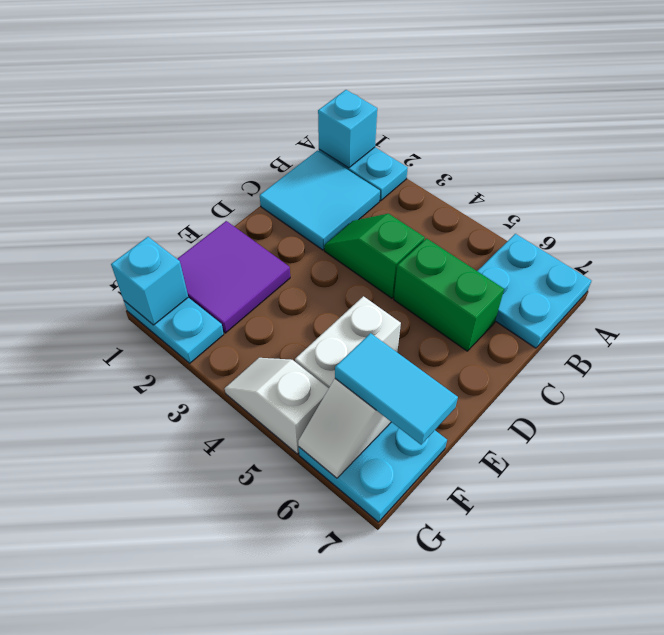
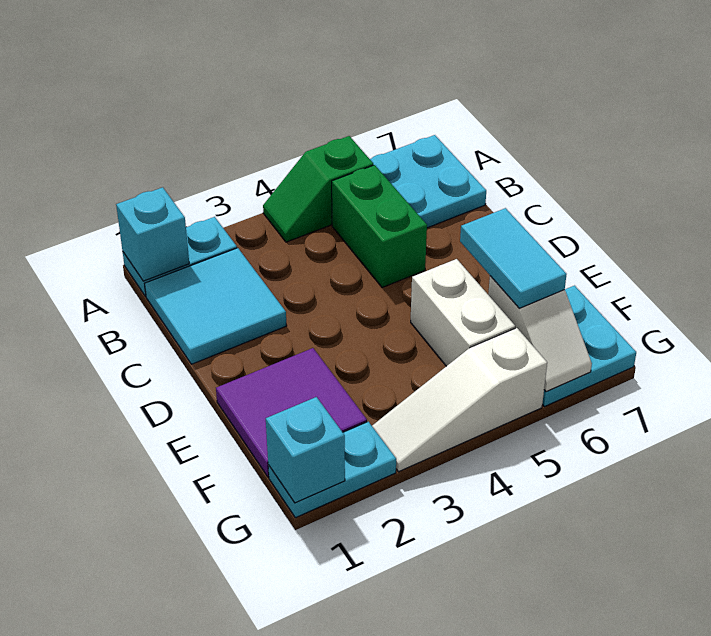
green slope C3:C4 level 1 top 4 -> green slope A4:A5 level 1 top 5
green brick C5:C6 level 1 -> green brick B5:C5 level 1
cyan tile F6:F7 level 3 -> cyan tile E6:F6 level 3
white slope G4:G5 level 1 top 5 -> white slope G3:G5 level 1 top 5

